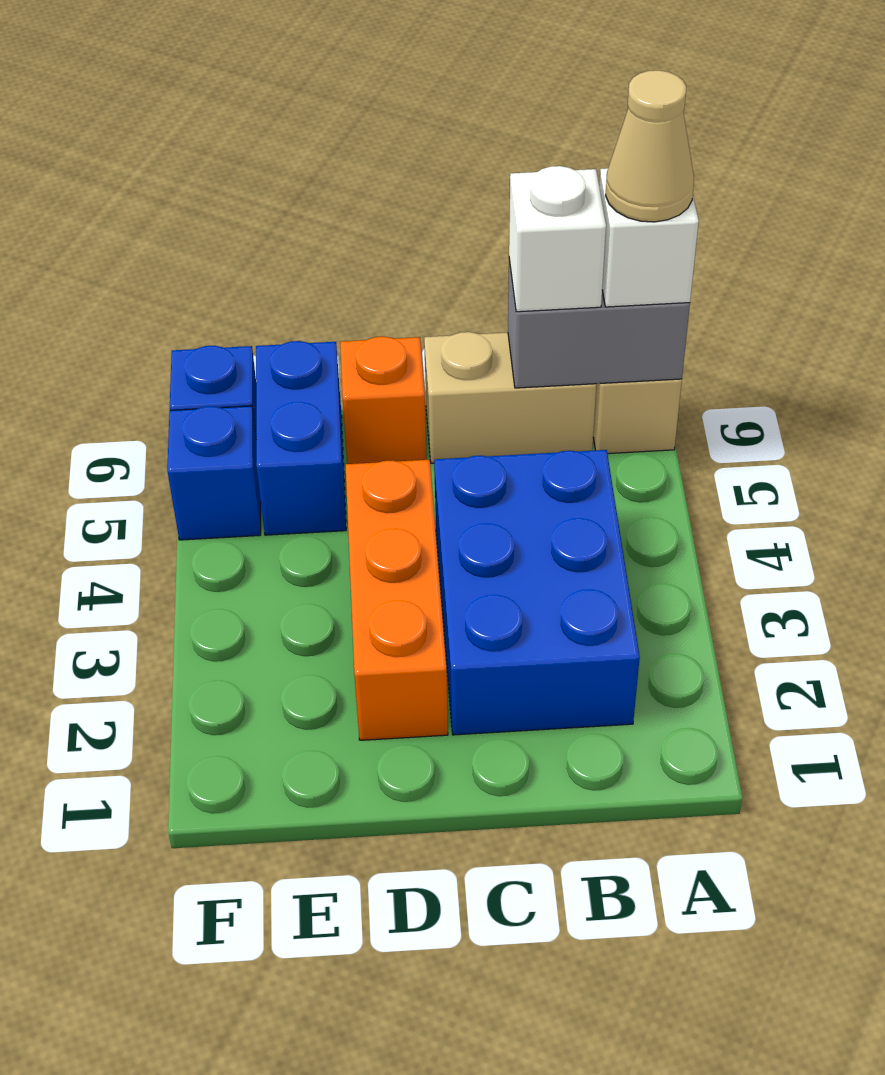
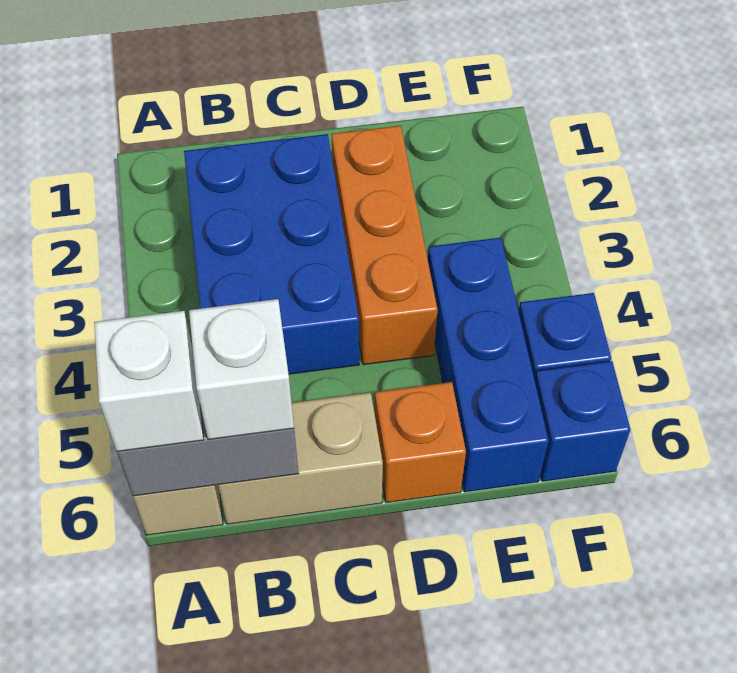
tan cone A6 level 4 -> none
blue brick E5:E6 level 1 -> blue brick E4:E6 level 1

